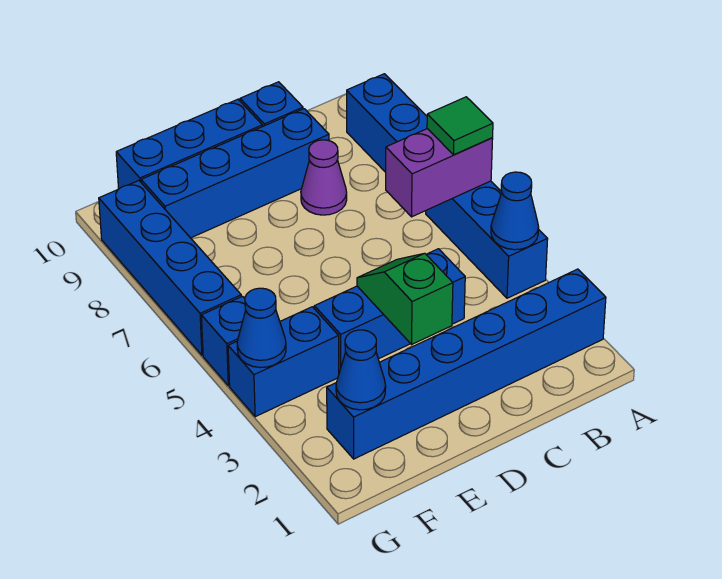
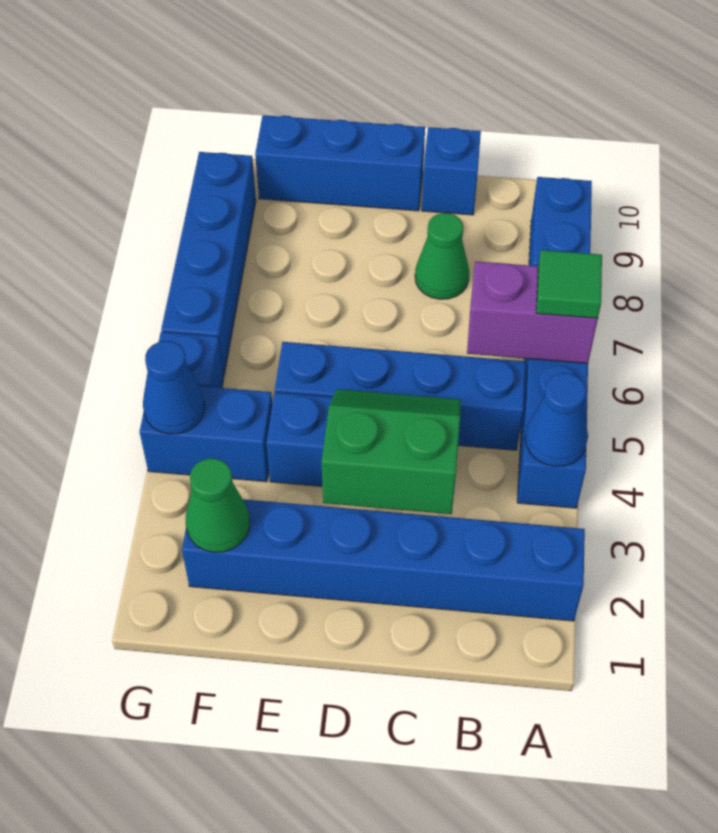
purple cone C8 level 1 -> green cone C8 level 1
blue brick C9:F9 level 1 -> blue brick B5:E5 level 1
green slope D3:D4 level 2 top 3 -> green slope C3:D4 level 2 top 3
blue cone F2 level 2 -> green cone F2 level 2

